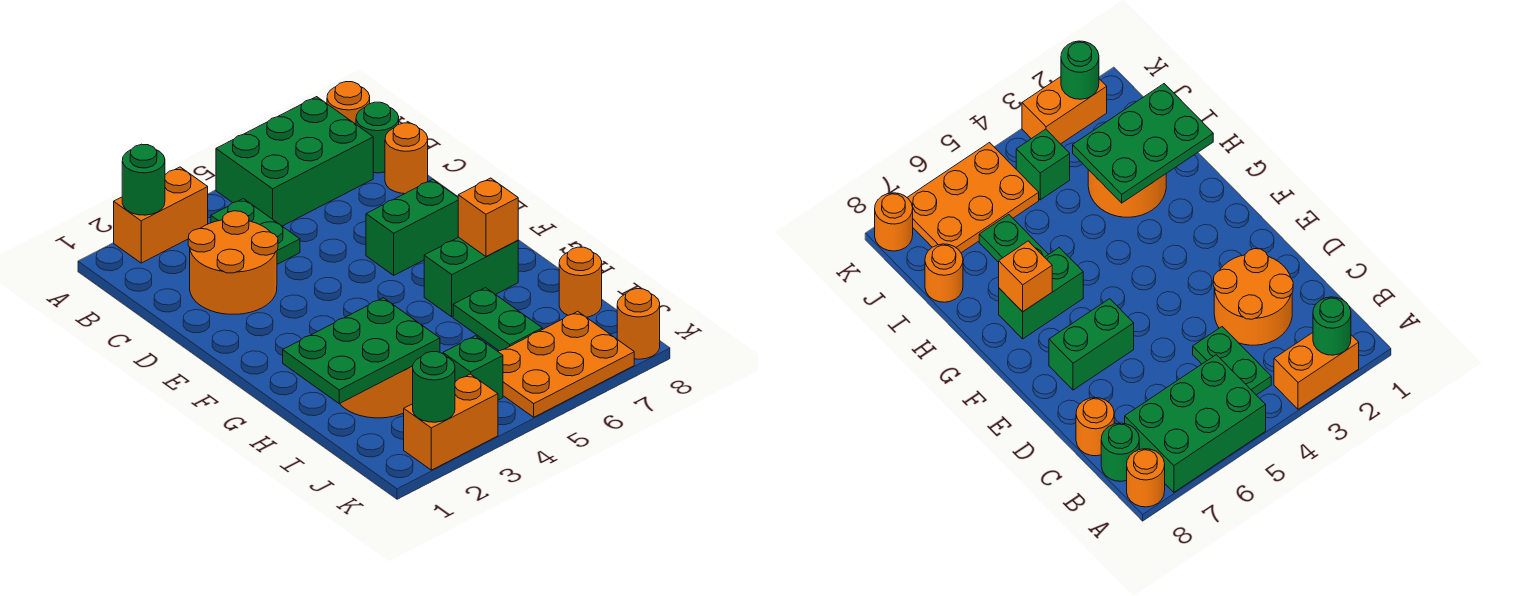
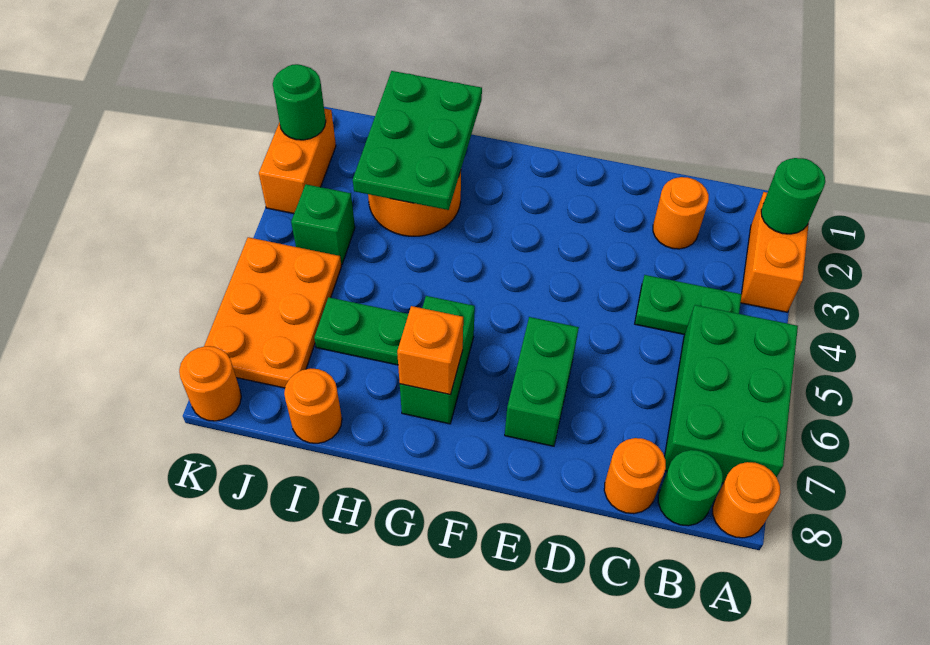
orange round brick C2:D3 level 1 -> orange round brick C2 level 1

